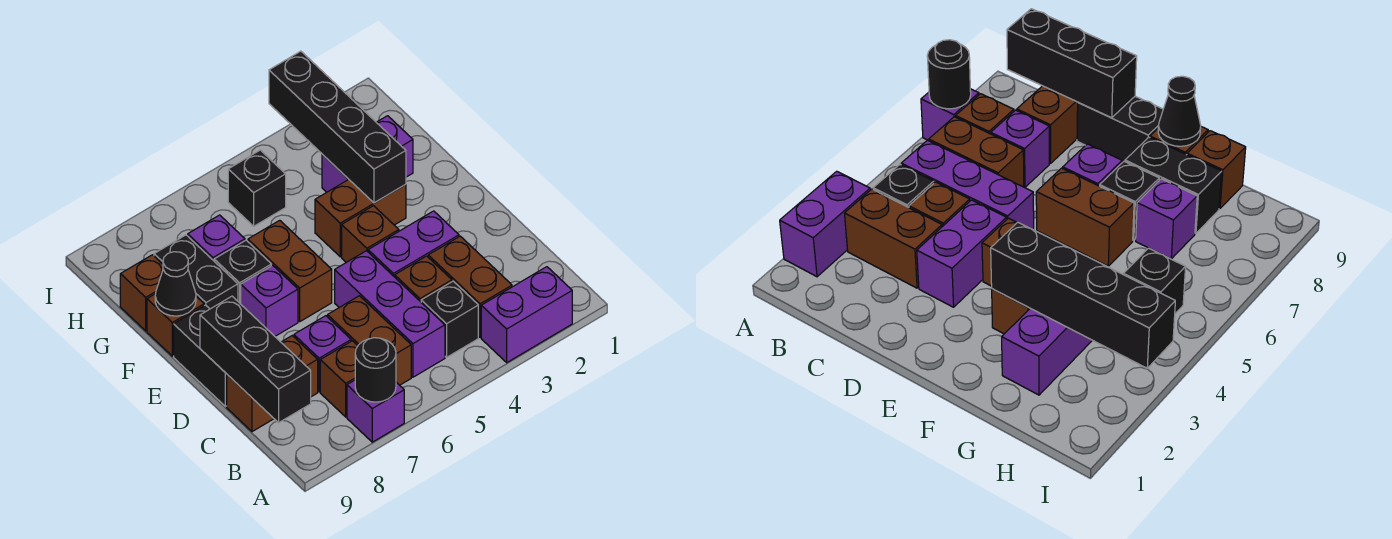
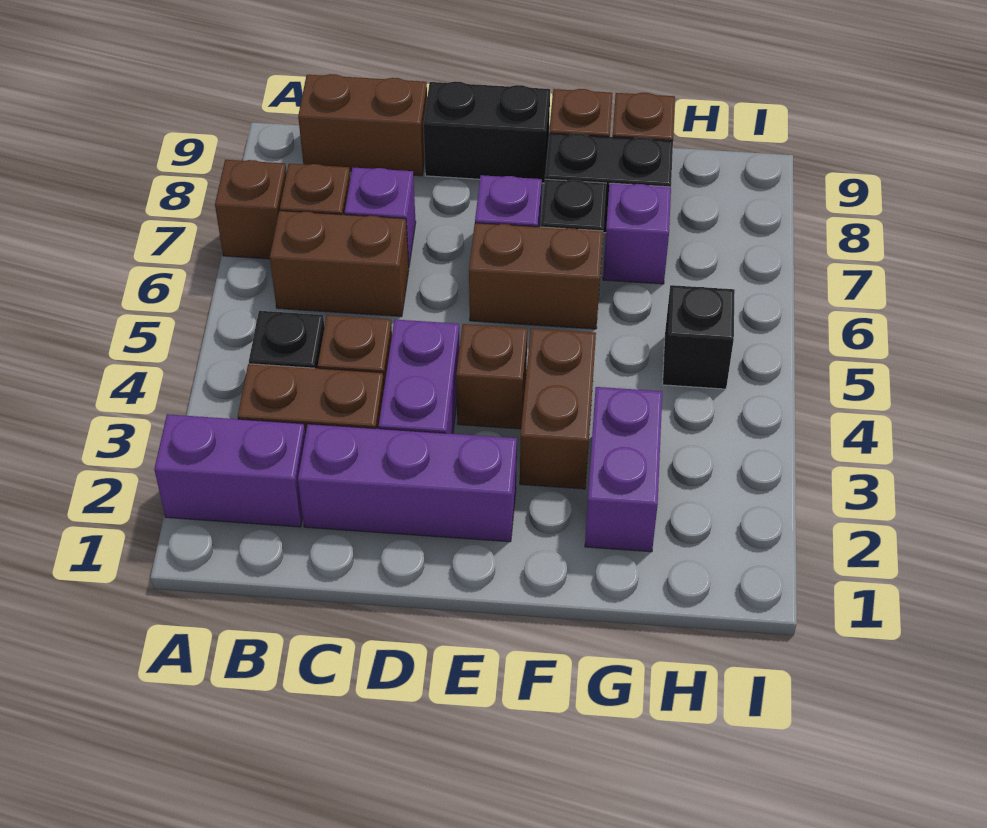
purple brick A2:A3 level 1 -> purple brick A2:B2 level 1
purple brick A7 level 1 -> brown brick A7 level 1
black round brick A7 level 2 -> none
purple brick B5:D5 level 1 -> purple brick C2:E2 level 1
black brick B9:D9 level 2 -> none
brown brick C8:C9 level 1 -> brown brick B9:C9 level 1
black brick F3:I3 level 2 -> none
black cone F9 level 2 -> none

